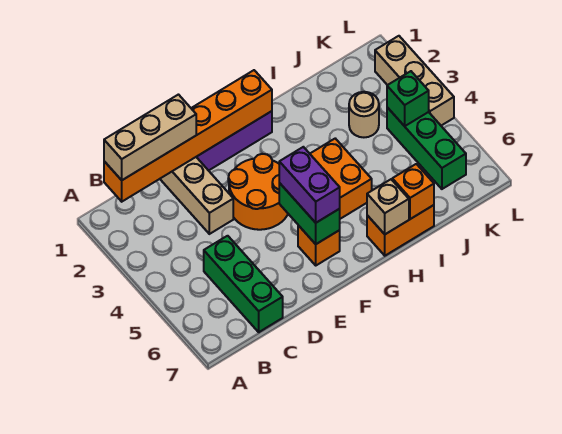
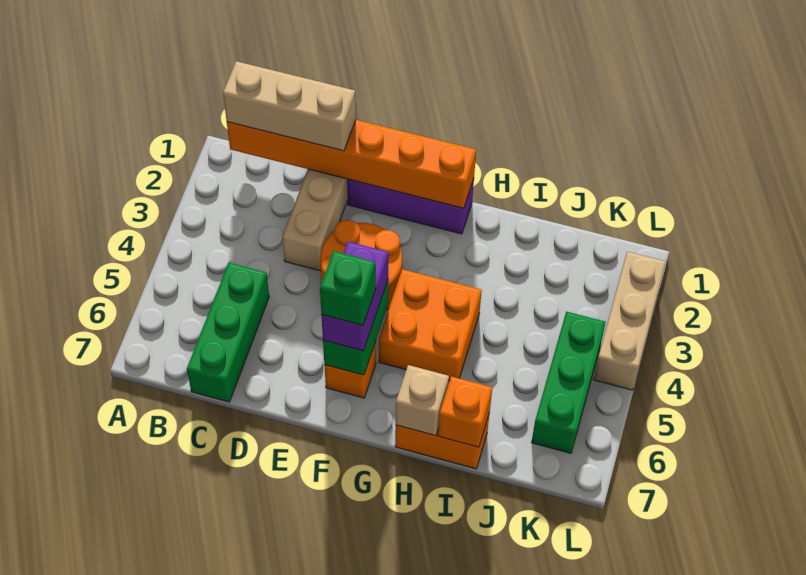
tan round brick J3 level 1 -> none
green brick K4 level 2 -> green brick F6 level 4

